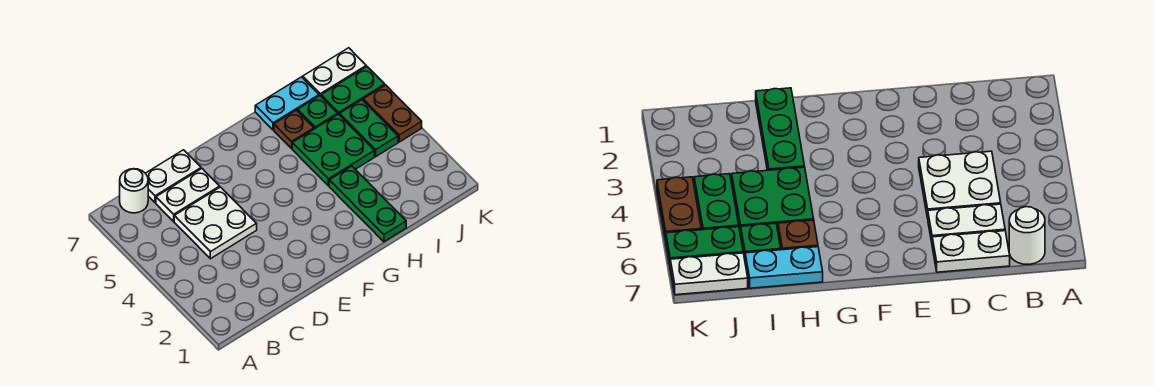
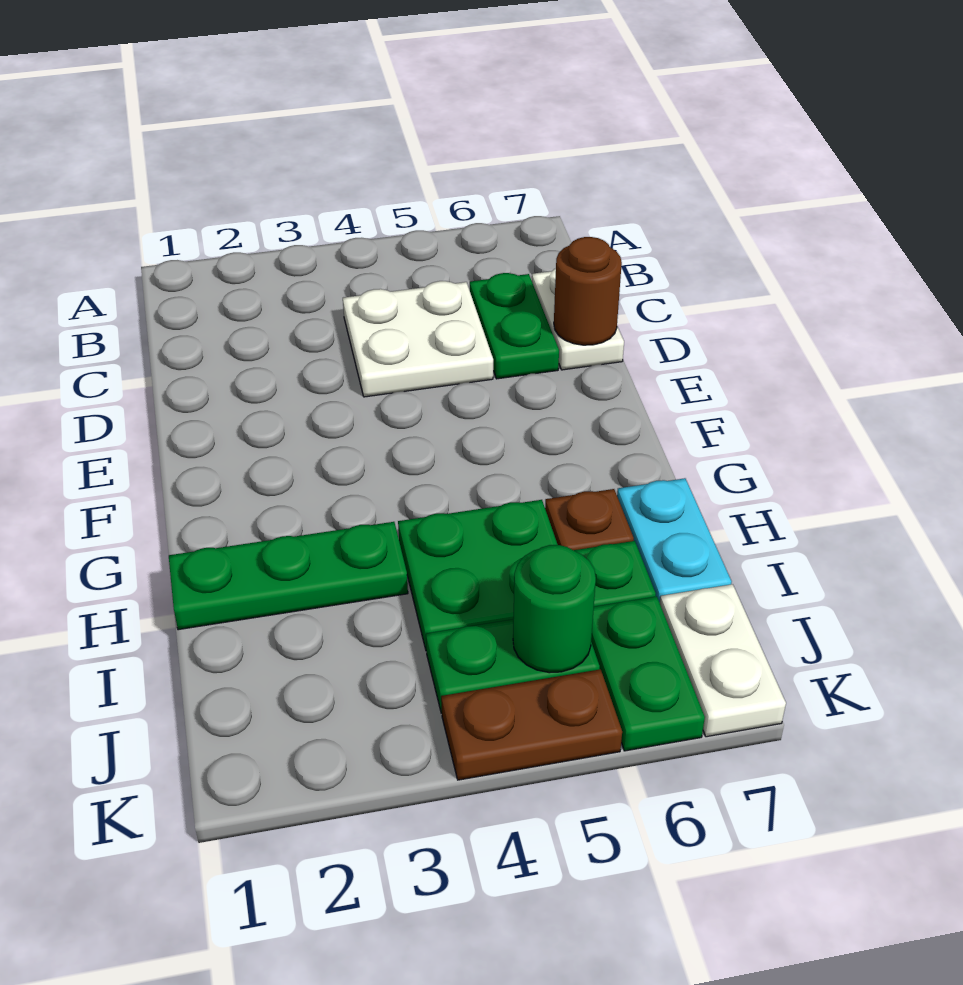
white round brick B7 level 1 -> none
white plate C6:D6 level 1 -> green plate C6:D6 level 1
none -> brown round brick D7 level 2
none -> green round brick J5 level 2

